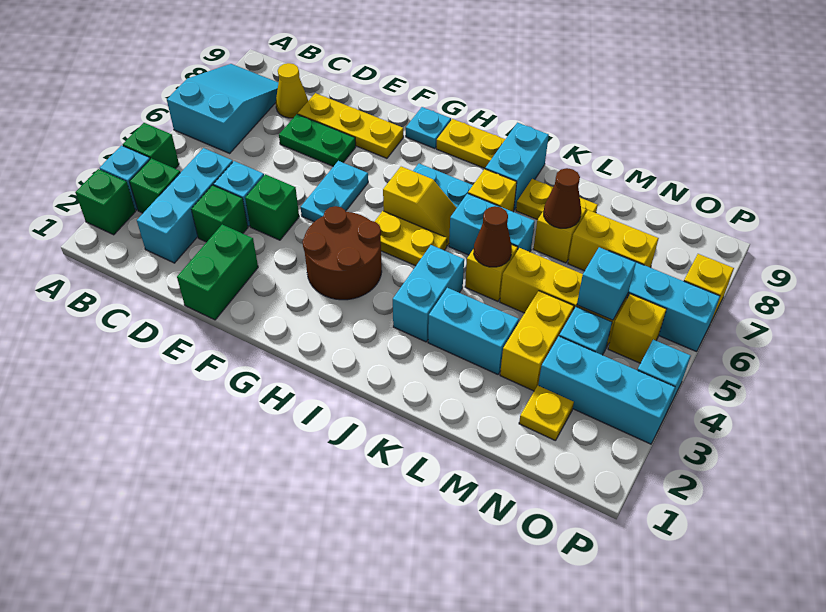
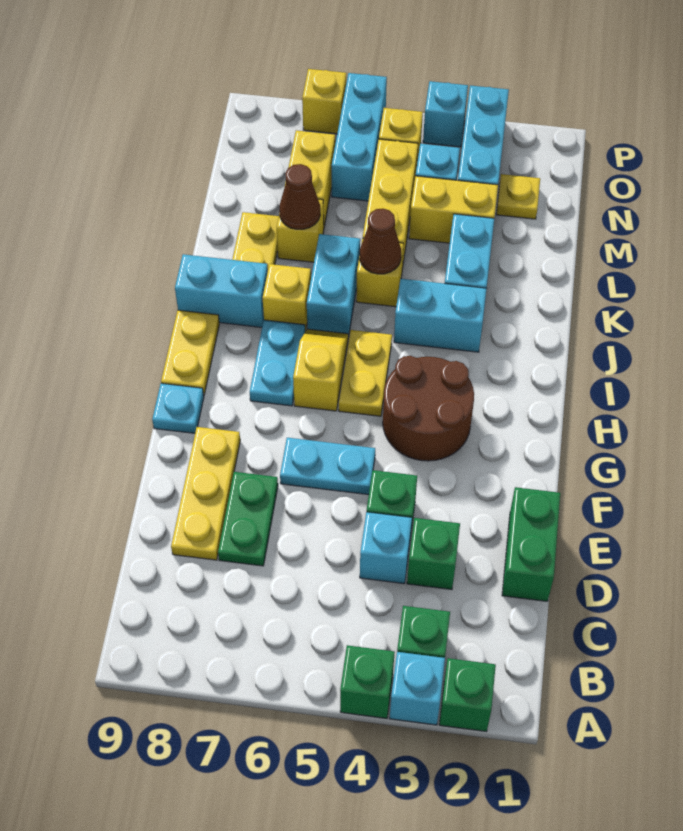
cyan slope A6:B8 level 1 top 6 -> none
cyan brick C2:C4 level 1 -> none
yellow cone C8 level 1 -> none
green brick E1:E2 level 1 -> green brick D1:E1 level 1
cyan brick N5 level 2 -> none

